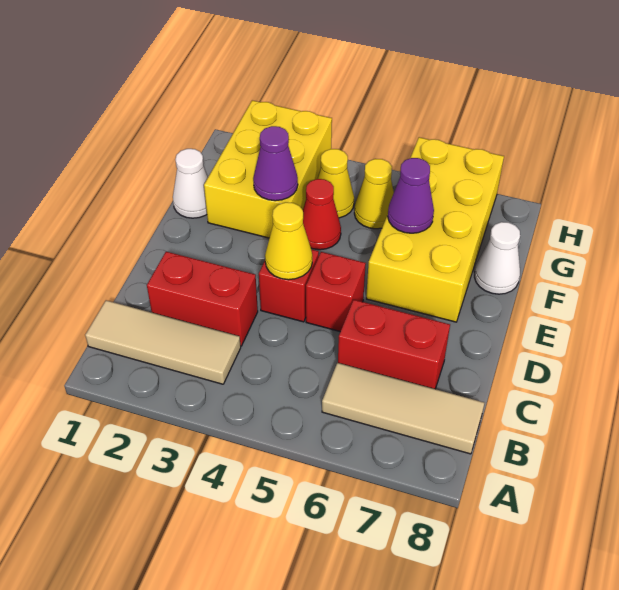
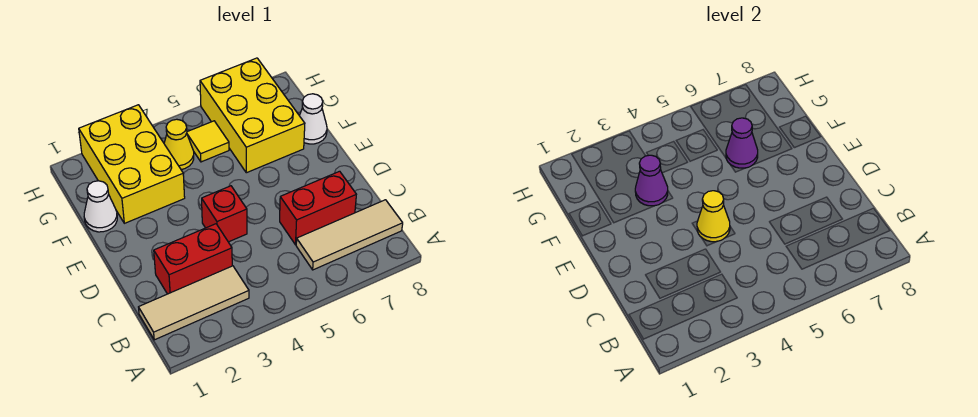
red brick D5 level 1 -> none
yellow brick E6:H7 level 1 -> yellow brick F6:H7 level 1
red cone F4 level 1 -> none
yellow cone G5 level 1 -> yellow tile G5 level 1

